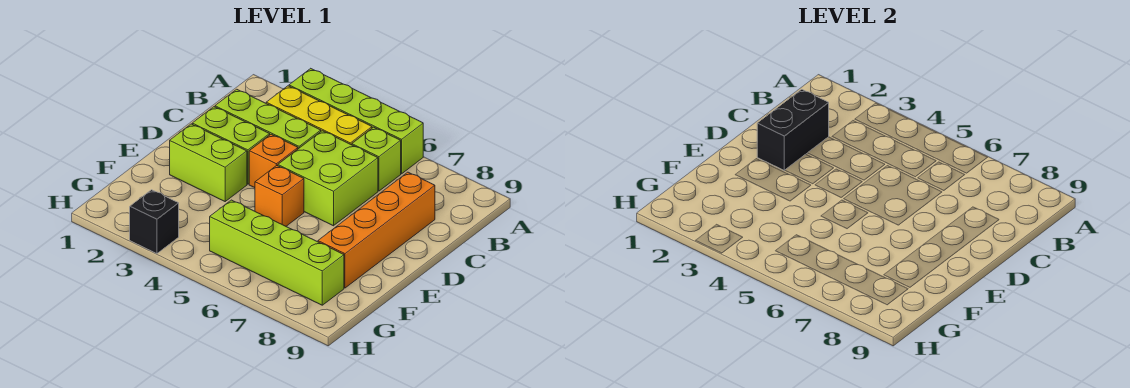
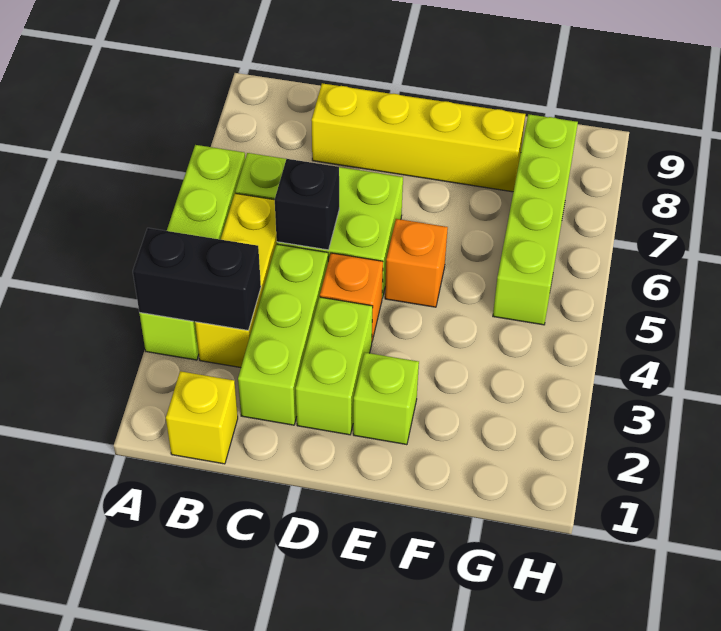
none -> yellow brick B1 level 1
black brick C2:D2 level 2 -> black brick A3:B3 level 2
orange brick C8:F8 level 1 -> yellow brick C8:F8 level 1
lime brick E2:E3 level 1 -> lime brick E2 level 1
black brick H3 level 1 -> black brick C5 level 2

